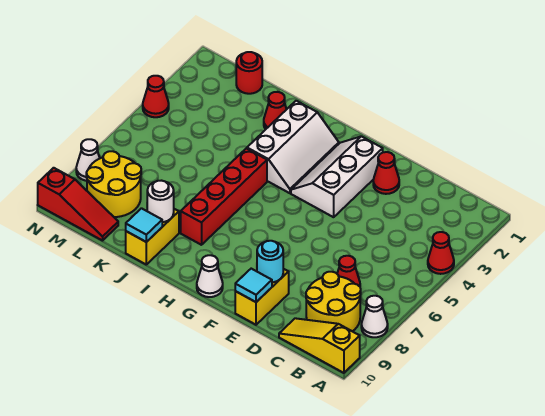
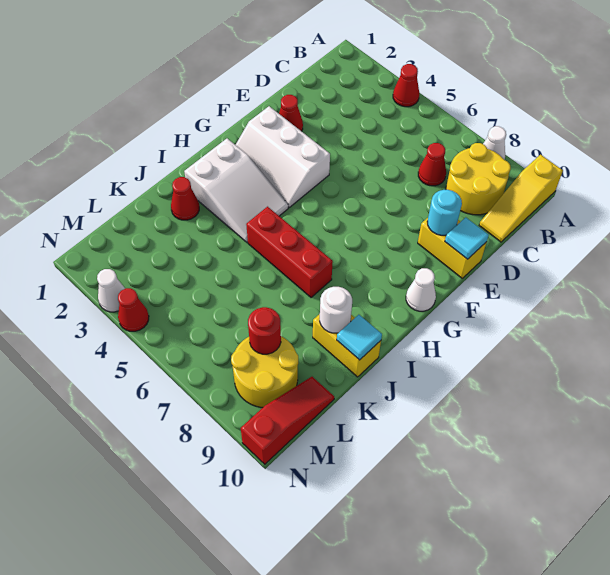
white slope H2:I4 level 1 top I -> white slope H2:I4 level 1 top 2
red brick I5:I8 level 1 -> red brick I5:I7 level 1
red round brick L1 level 1 -> red round brick L8 level 2
white cone N8 level 1 -> white cone N3 level 1

